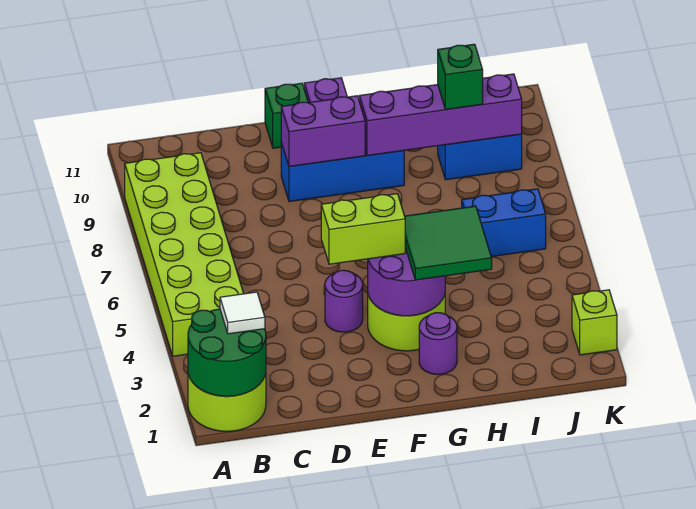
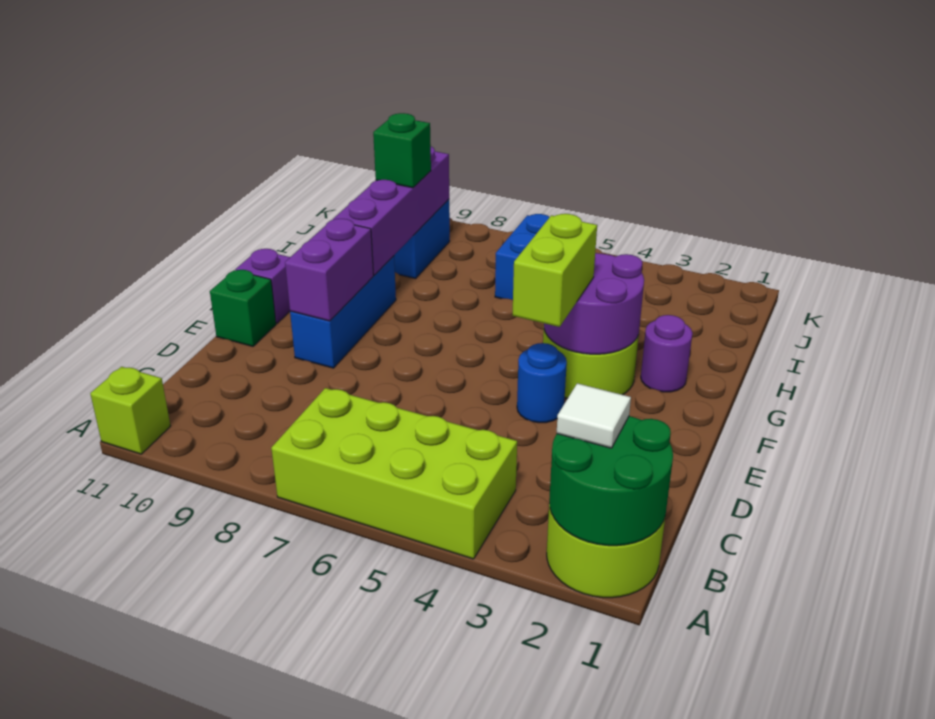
lime brick A4:B9 level 1 -> lime brick A4:B7 level 1
purple round brick E4 level 1 -> blue round brick E4 level 1
green tile G3:H4 level 3 -> none
lime brick K2 level 1 -> lime brick A11 level 1

